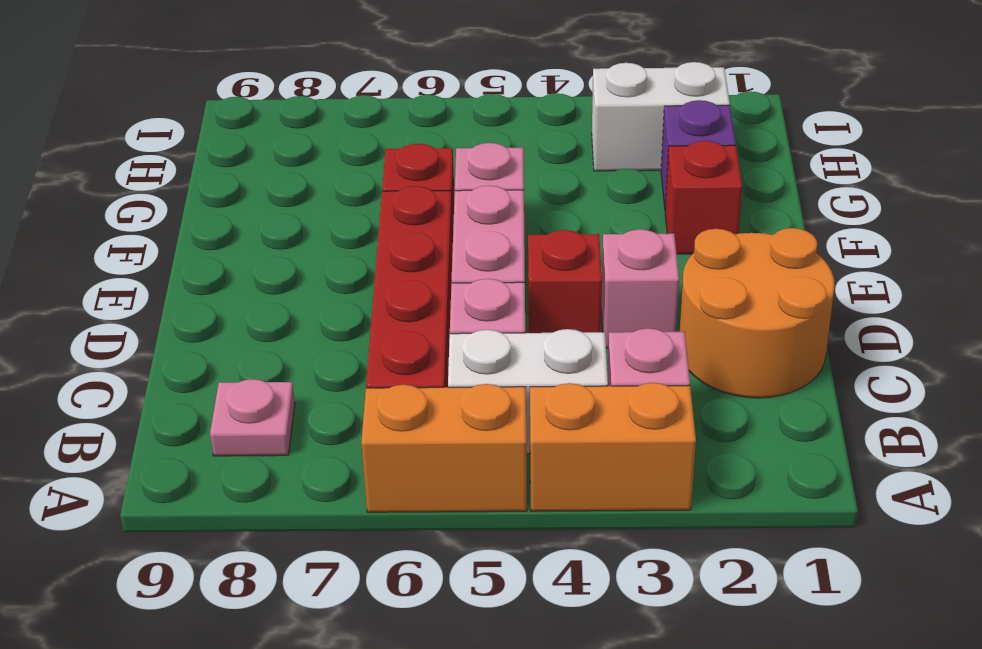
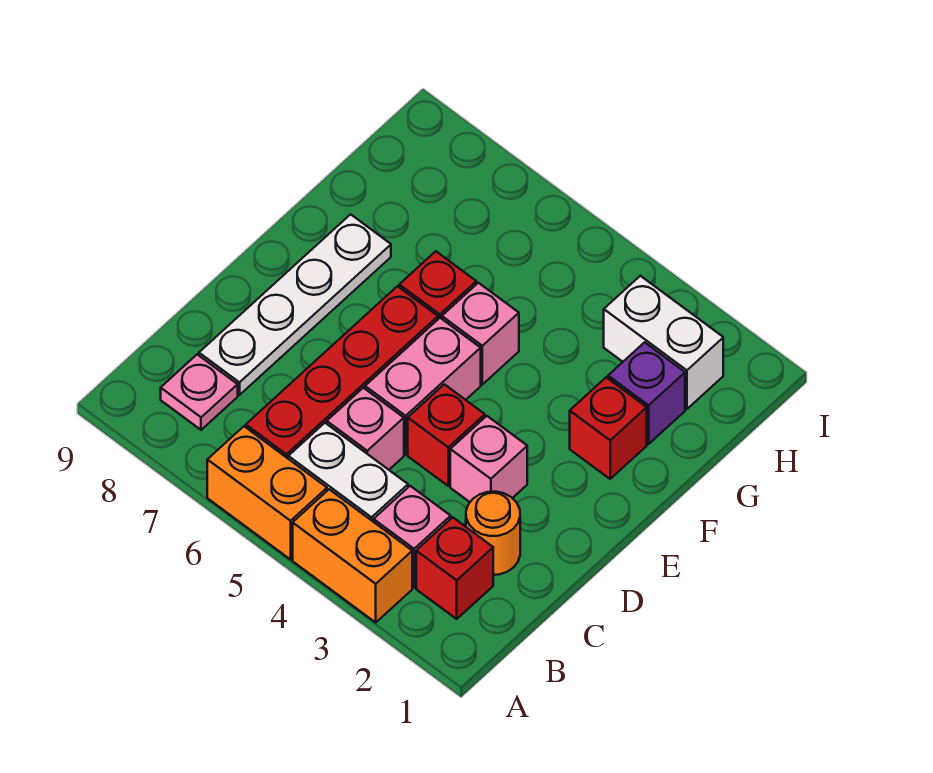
none -> red brick B2 level 1
orange round brick C1:D2 level 1 -> orange round brick C2 level 1
none -> white plate C8:F8 level 1

